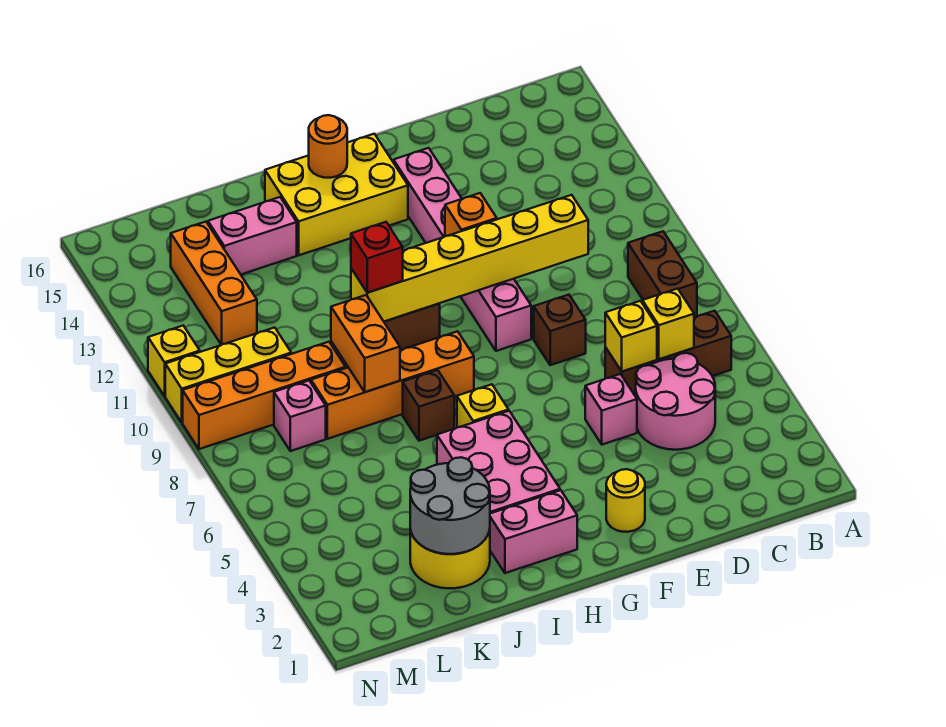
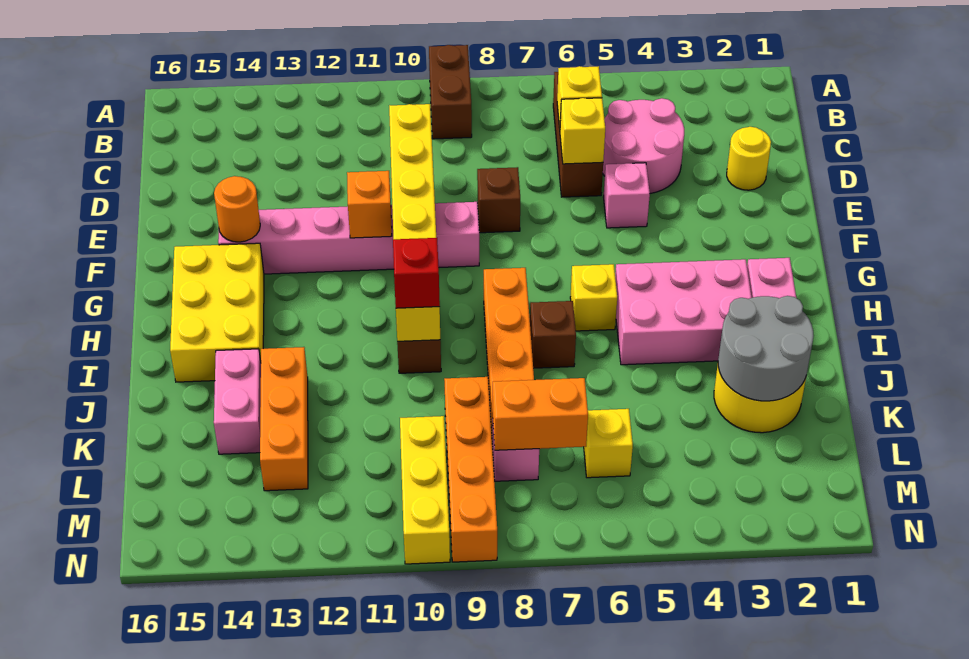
brown brick B8:B9 level 1 -> brown brick A9:B9 level 1
yellow round brick F2 level 1 -> yellow round brick D2 level 1
orange round brick H15 level 2 -> orange round brick F14 level 2
orange brick J8:J9 level 2 -> orange brick L7:L8 level 2
orange brick L12:L14 level 1 -> orange brick J13:L13 level 1
yellow brick N11 level 1 -> yellow brick L6 level 1

